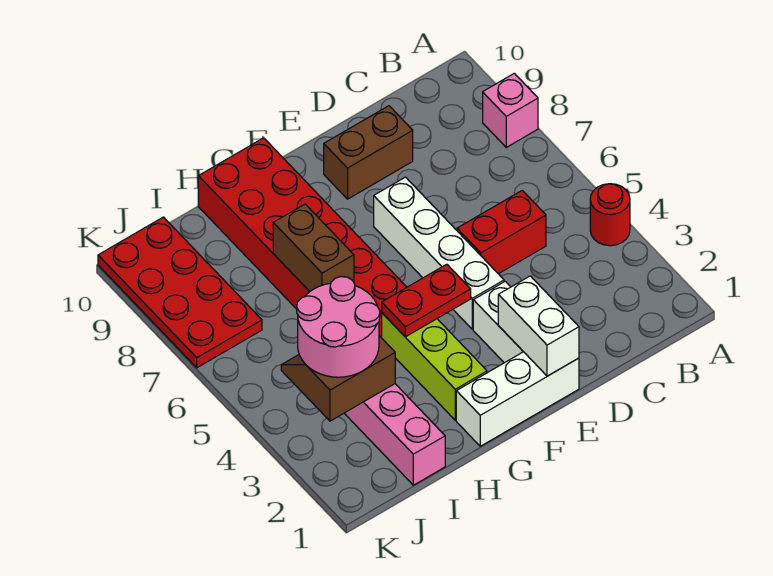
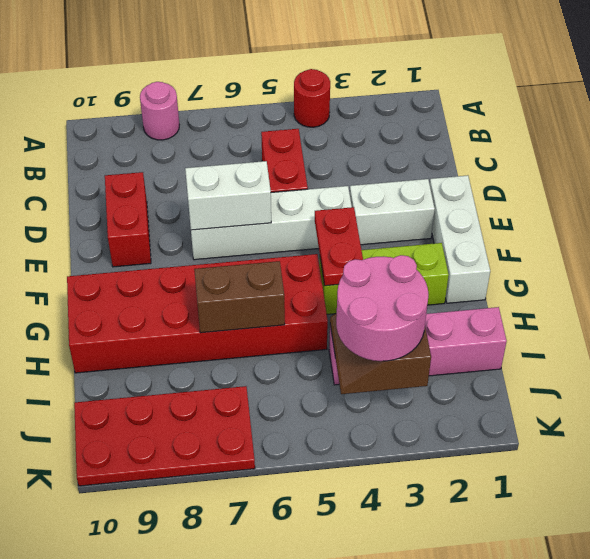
pink brick A8 level 1 -> pink round brick A8 level 1
brown brick D9:E9 level 1 -> red brick D9:E9 level 1
white brick E1:E2 level 2 -> white brick E6:E7 level 2

